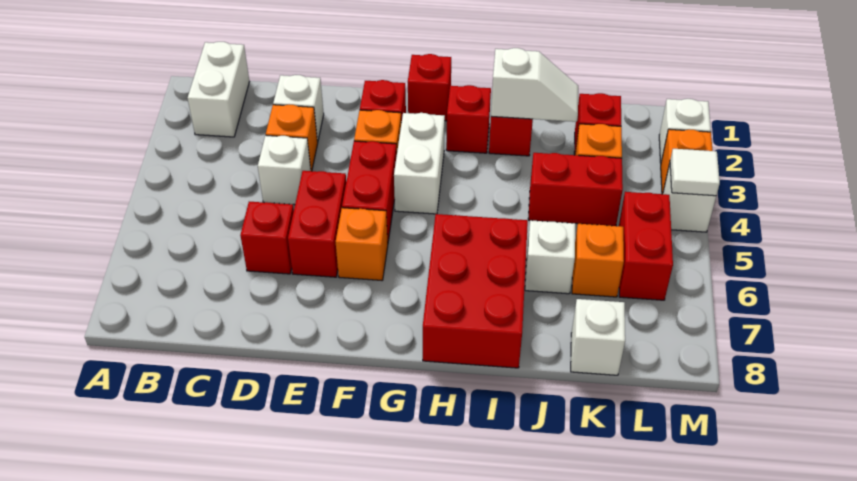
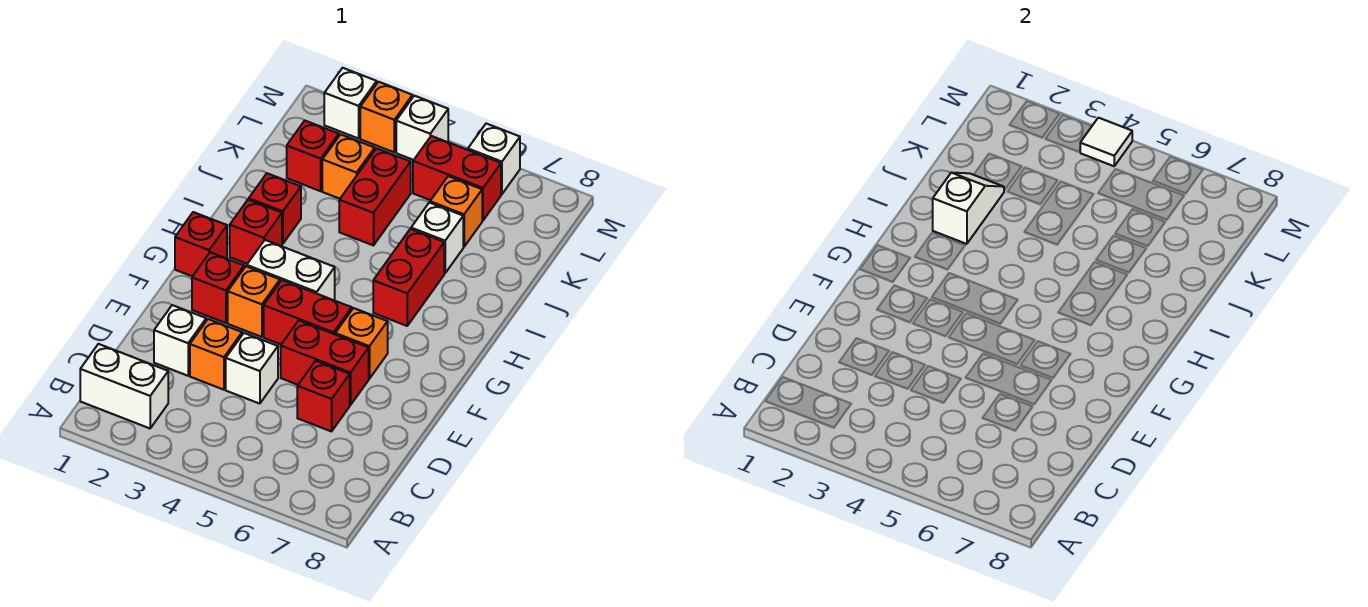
red brick H6:I8 level 1 -> red brick H6:I6 level 1
white brick K8 level 1 -> white brick M6 level 1

